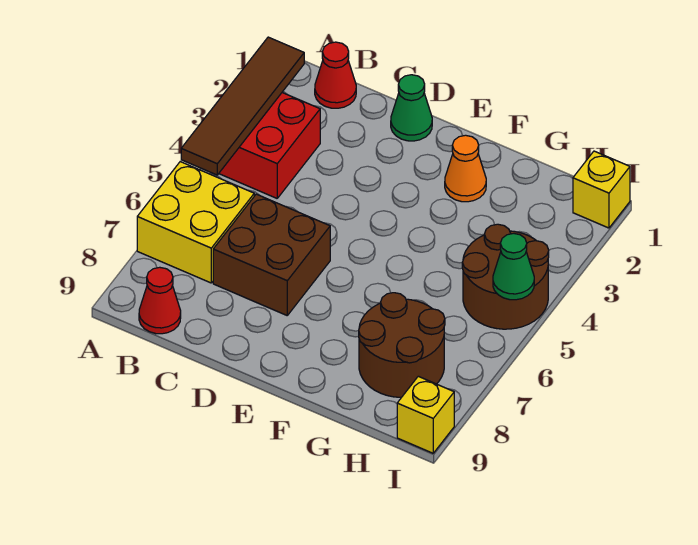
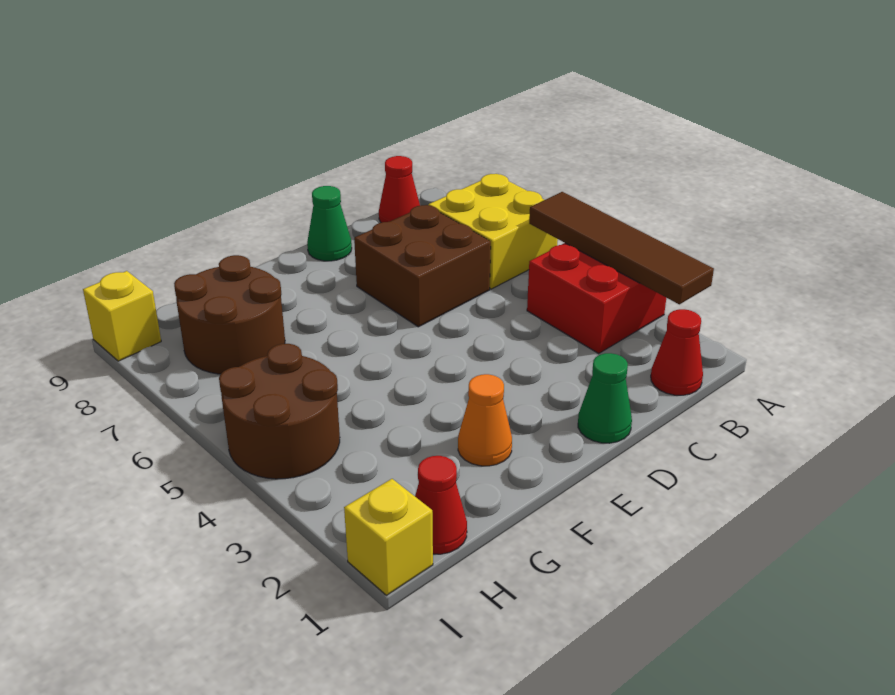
none -> red cone H1 level 1
green cone I5 level 2 -> green cone D9 level 1

